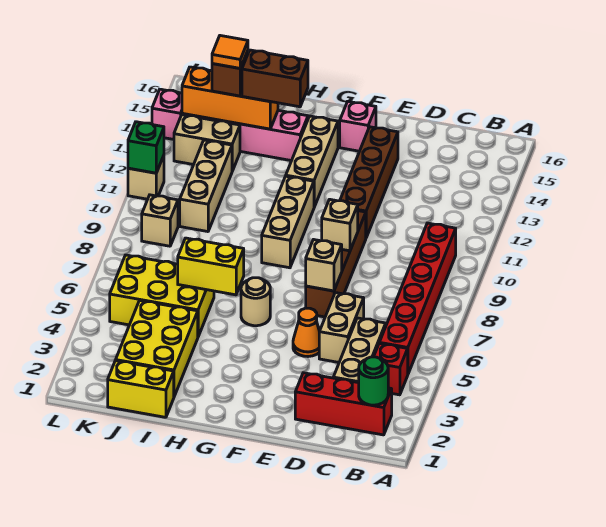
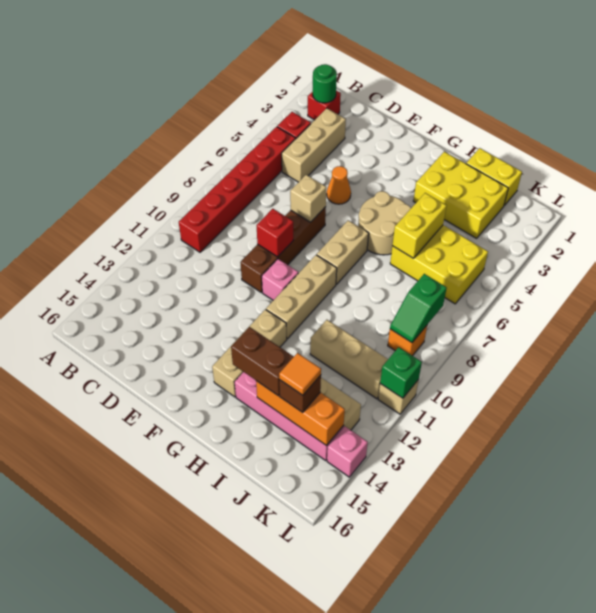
red brick B2:D2 level 1 -> red brick B2 level 1
tan brick D5:D6 level 1 -> tan brick G7:G8 level 1
tan brick E9 level 2 -> red brick E9 level 2
brown brick E11:E14 level 1 -> none
pink brick F15 level 1 -> pink brick F10 level 1
tan round brick G6 level 1 -> tan round brick G5:H6 level 1
yellow brick H6:I6 level 2 -> yellow brick I5:I6 level 2
yellow brick I2:J4 level 1 -> yellow brick H2:J3 level 1
tan brick J10:J12 level 1 -> tan brick I11:K11 level 1
none -> green slope K8:K9 level 2 top 8
tan brick K9 level 1 -> orange brick K9 level 1

